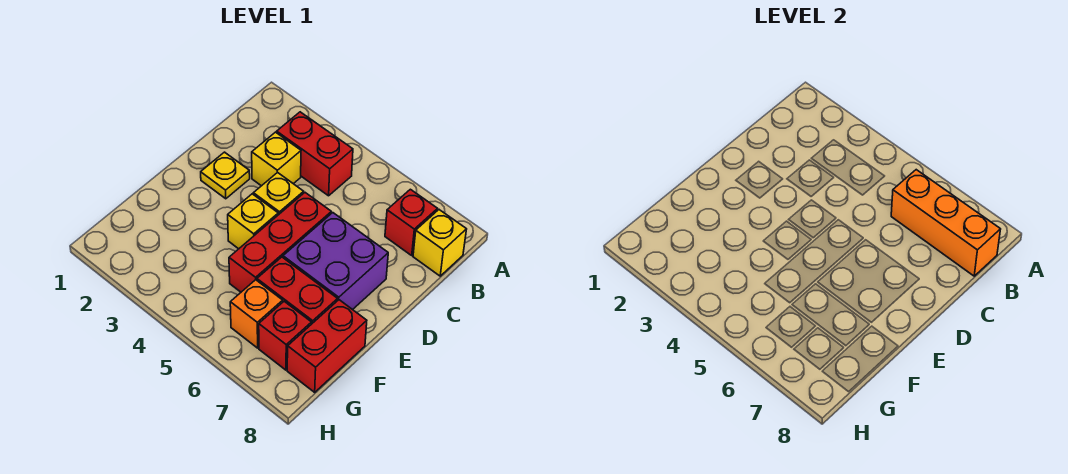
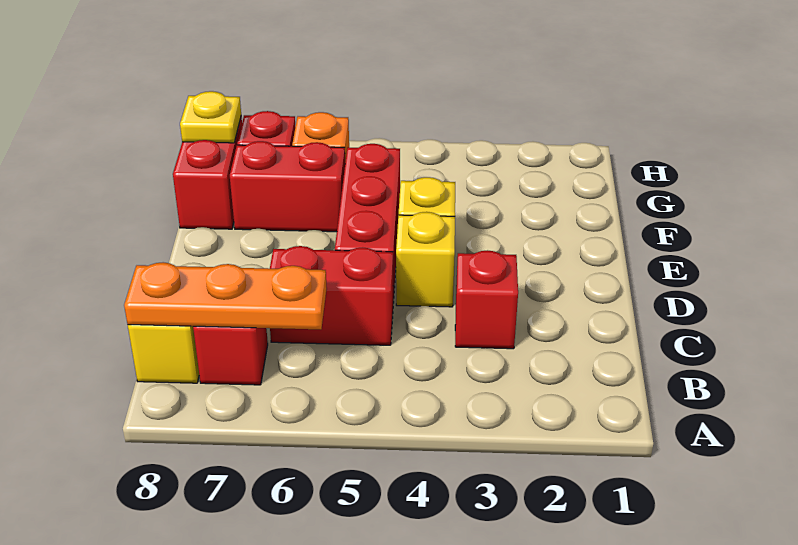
red brick B3:B4 level 1 -> red brick C5:C6 level 1
orange brick B6:B8 level 2 -> orange plate B6:B8 level 2
yellow brick C3 level 1 -> red brick C3 level 1
yellow plate D2 level 1 -> yellow plate G8 level 2
purple brick D6:E7 level 1 -> none

